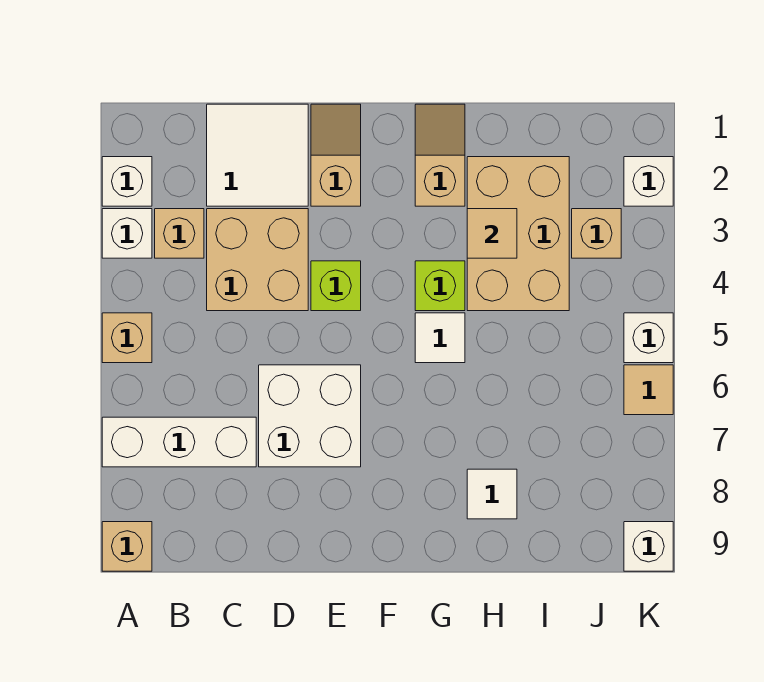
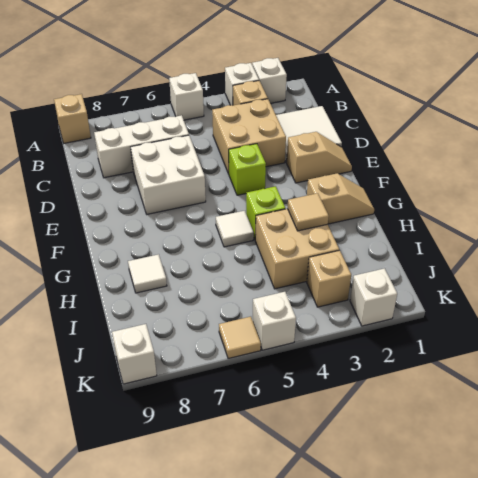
tan brick A5 level 1 -> white brick A5 level 1
white brick A7:C7 level 1 -> white brick C6:C8 level 1
tan brick H2:I4 level 1 -> tan brick H3:I4 level 1

